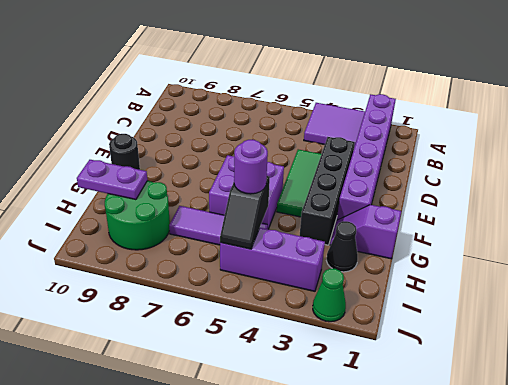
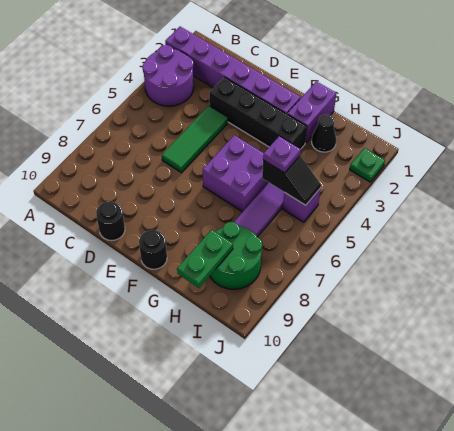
purple tile A3:B4 level 1 -> purple round brick A3:B4 level 1
green tile D4:F4 level 1 -> green tile D4:D6 level 1
none -> black round brick D10 level 1
purple slope G1:G2 level 1 top 1 -> purple brick G1:G2 level 1
purple round brick H5 level 3 -> purple plate H5 level 3
purple plate H9:H10 level 2 -> green plate H9:H10 level 2
purple brick I3:I5 level 1 -> purple brick I5 level 1
green cone J2 level 1 -> green plate J2 level 1

